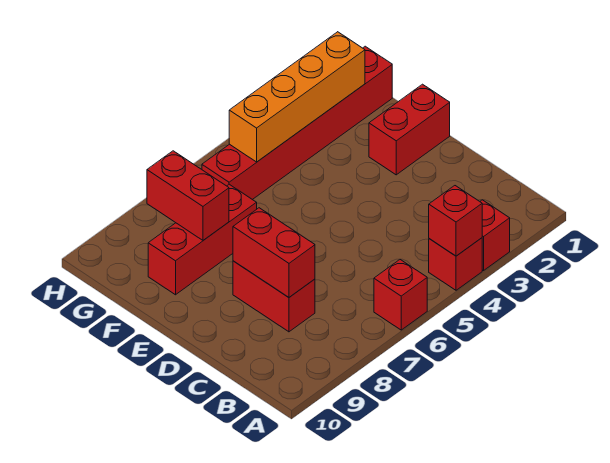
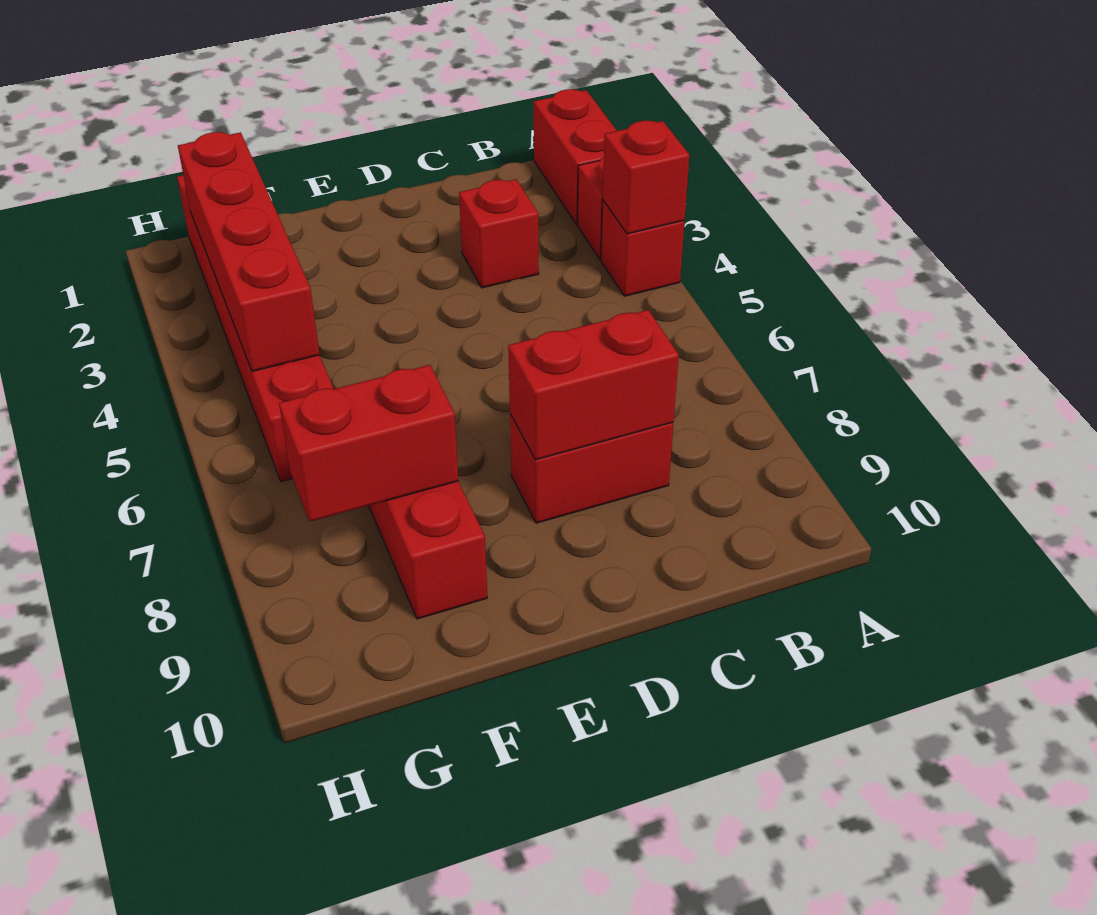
red brick A6 level 1 -> red brick C3 level 1
red brick E1:E2 level 1 -> red brick A1:A2 level 1
orange brick G2:G5 level 2 -> red brick G2:G5 level 2

